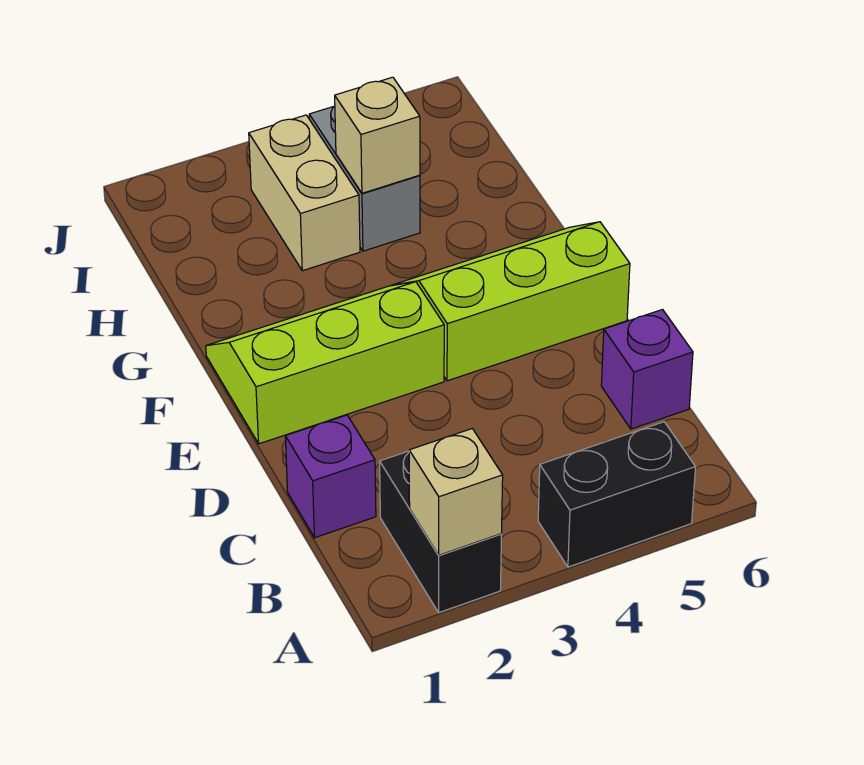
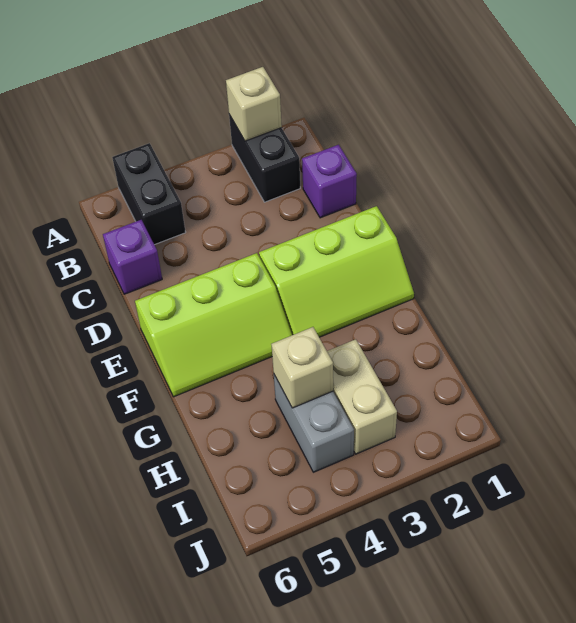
black brick A4:A5 level 1 -> black brick A5:B5 level 1

